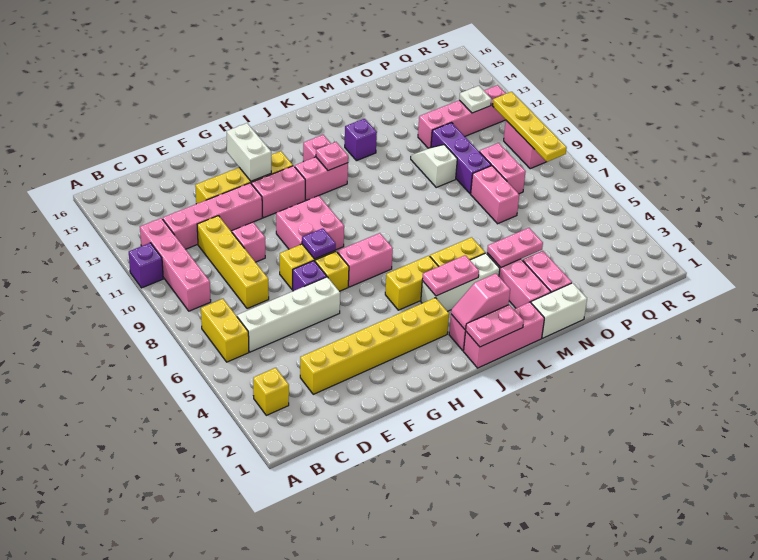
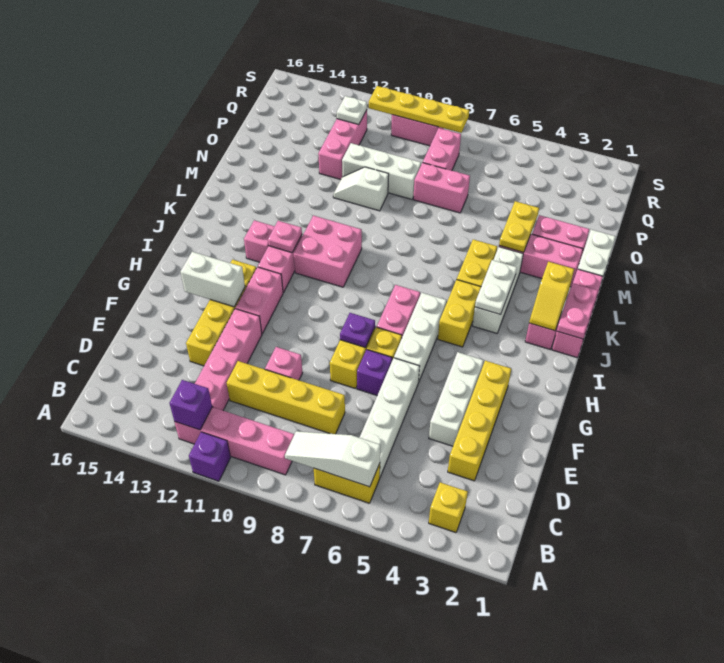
none -> white slope B6:B8 level 2 top 6
yellow brick D3:I3 level 1 -> yellow brick D3:G3 level 1
none -> white brick E4:G4 level 1
none -> white brick G6:I6 level 1
pink brick G9:H10 level 1 -> pink brick J10:K11 level 1
pink slope J2:K2 level 2 top K -> yellow slope J2:K2 level 2 top K
pink plate J4:K4 level 2 -> white plate J4:K4 level 2
purple brick L13 level 1 -> purple brick B12 level 2
pink plate M4:N4 level 2 -> yellow plate M4:N4 level 2
purple brick O9:O11 level 1 -> white brick O9:O11 level 1
pink brick O12:R12 level 1 -> pink brick O12:Q12 level 1
pink brick P8:P9 level 1 -> pink brick P8:Q8 level 1

